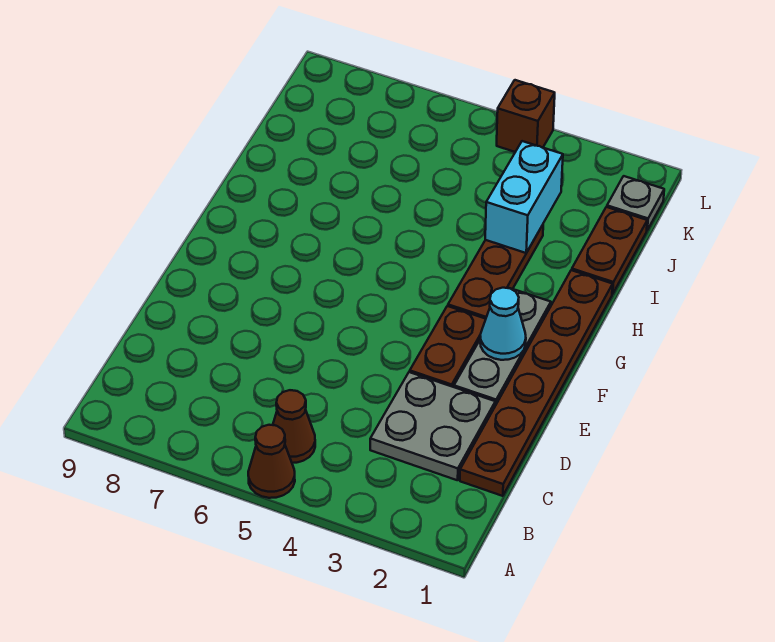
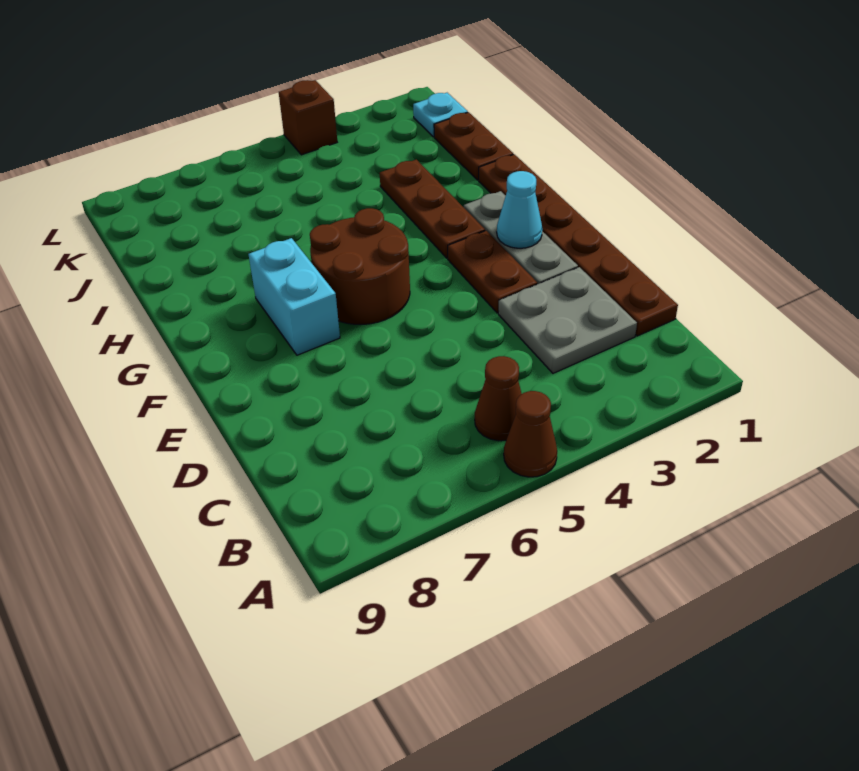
none -> brown round brick F5:G6 level 1
cyan brick I3:J3 level 2 -> cyan brick F7:G7 level 1
grey plate K1 level 1 -> cyan plate K1 level 1

